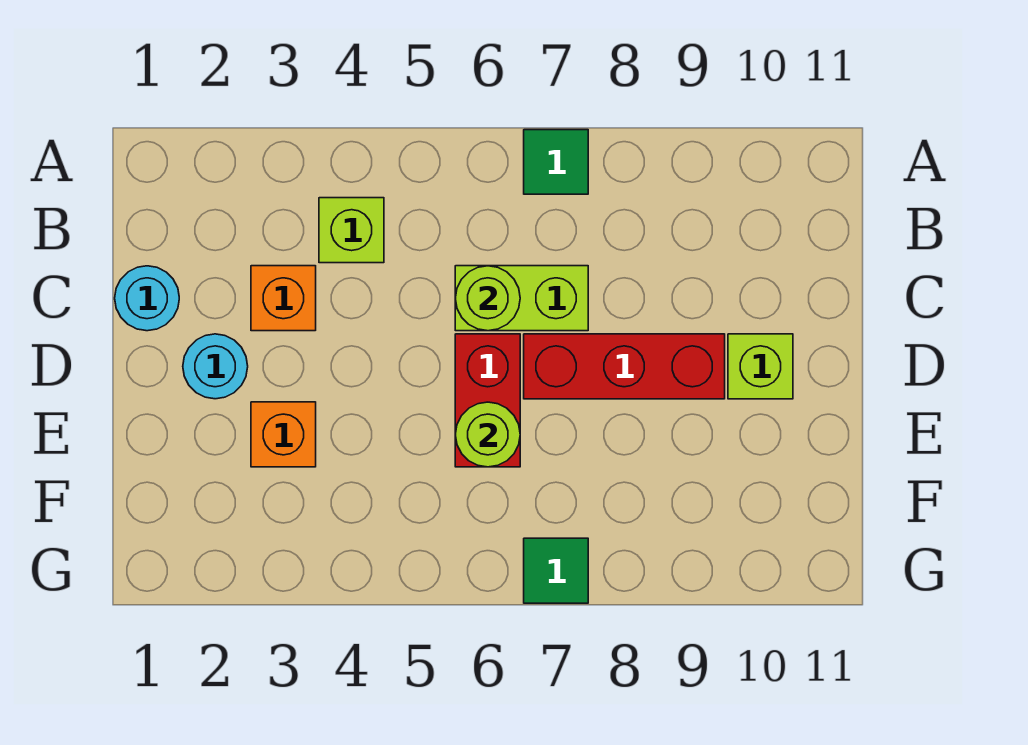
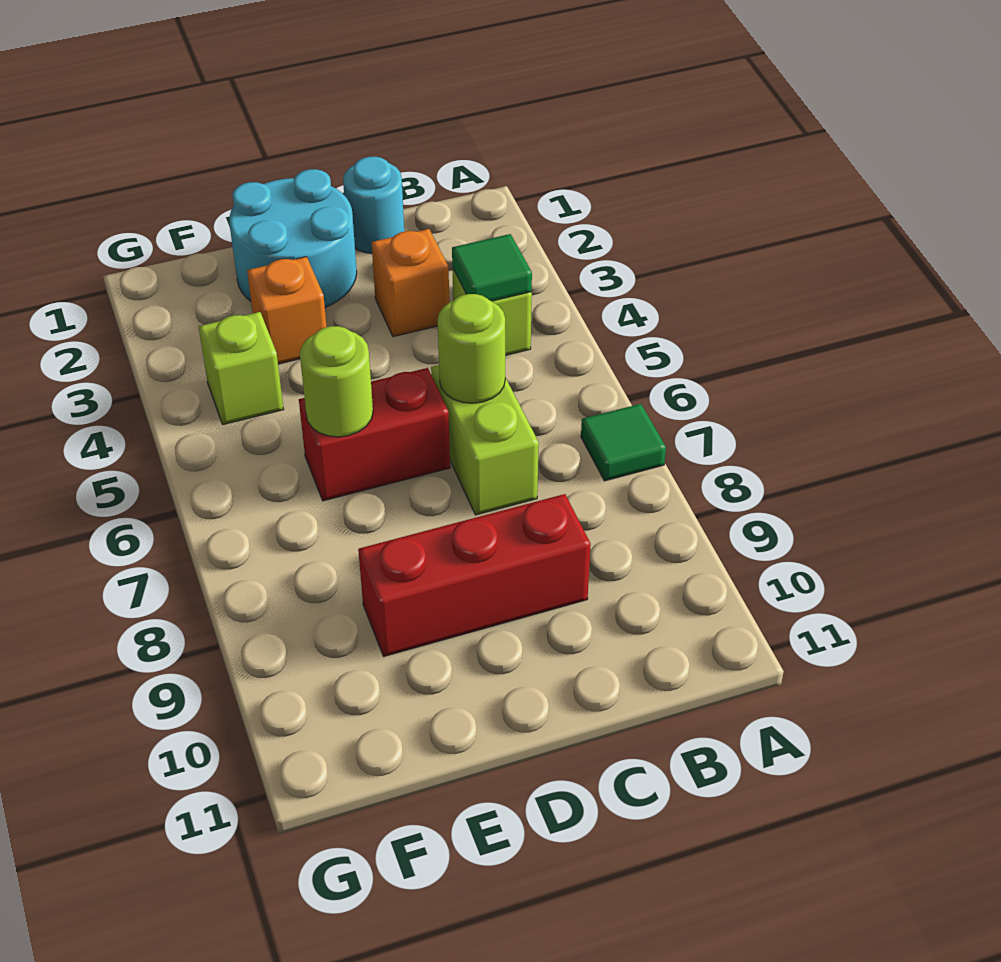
cyan round brick D2 level 1 -> cyan round brick D1:E2 level 1
red brick D7:D9 level 1 -> red brick C9:E9 level 1
lime brick D10 level 1 -> lime brick F4 level 1
green tile G7 level 1 -> green tile B4 level 2

